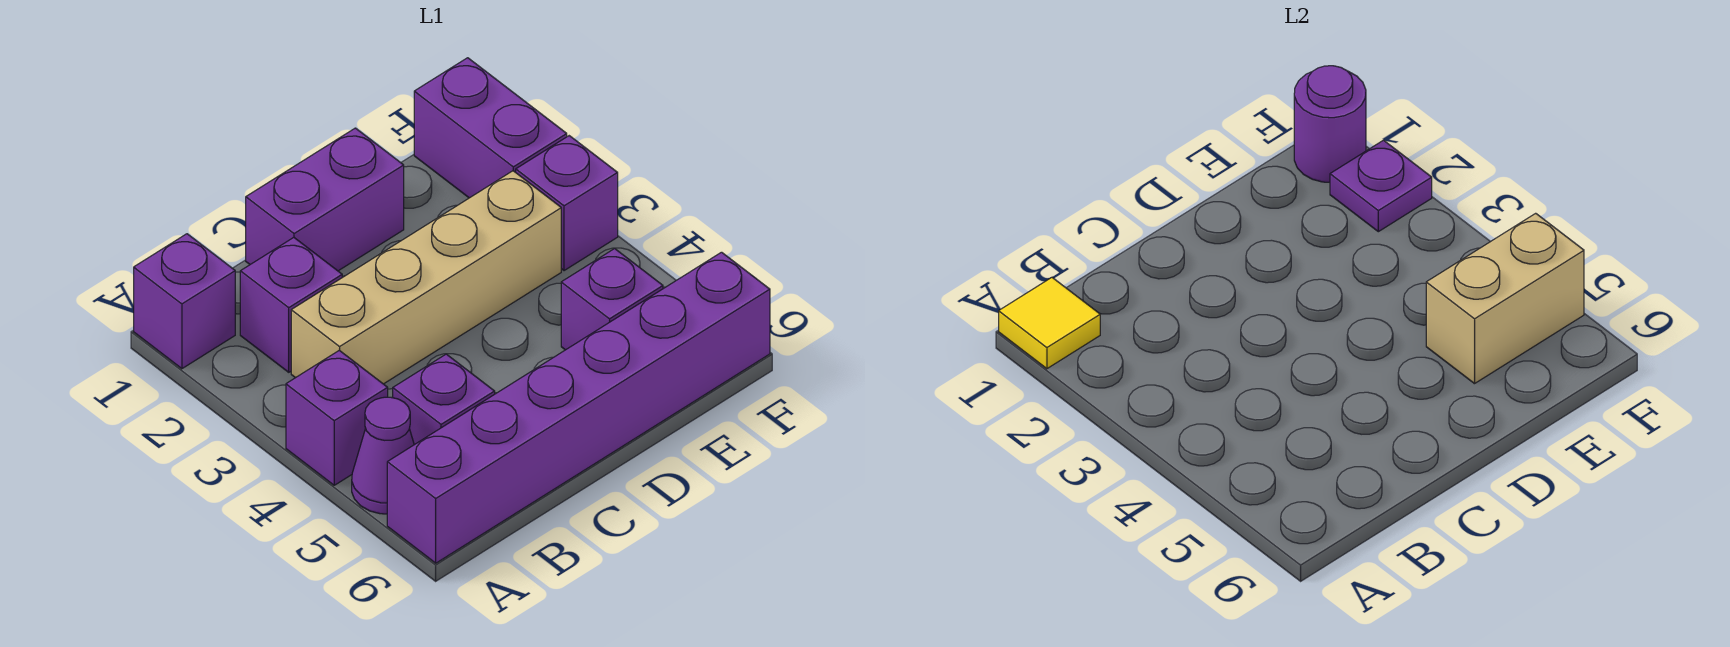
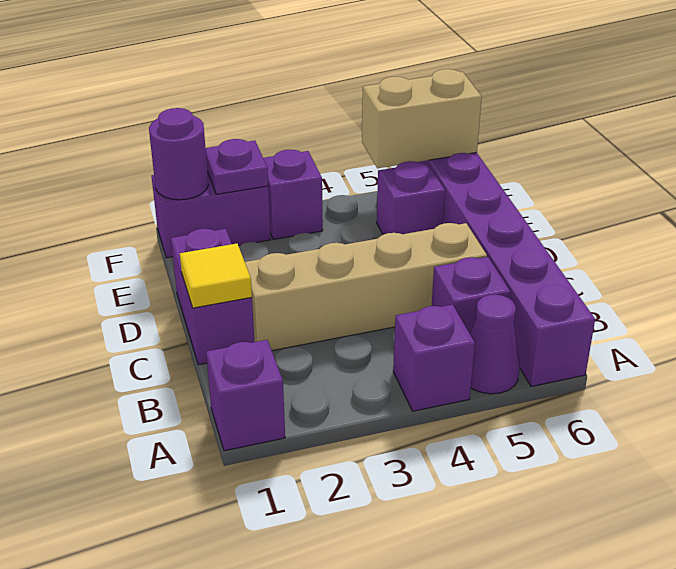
yellow tile A1 level 2 -> yellow tile C1 level 2
purple brick B2 level 1 -> none
tan brick B3:E3 level 1 -> tan brick C2:C5 level 1
tan brick E5:F5 level 2 -> tan brick F5:F6 level 2

